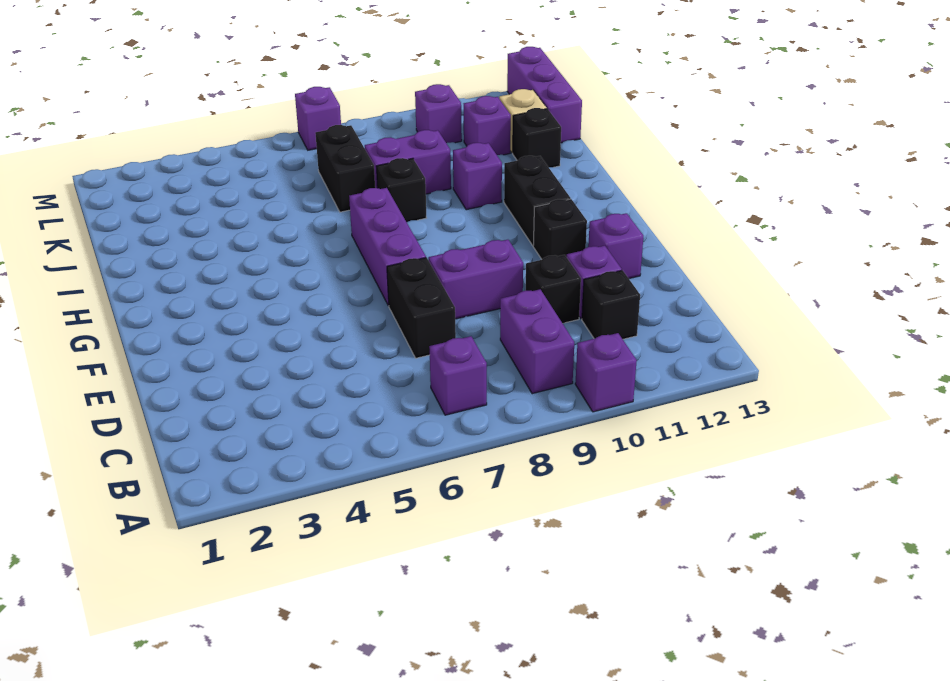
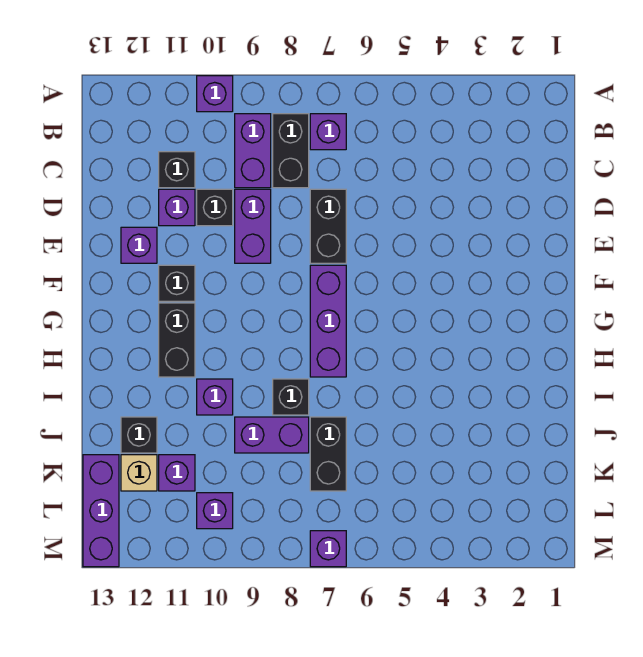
none -> black brick B8:C8 level 1
purple brick E8:E9 level 1 -> purple brick D9:E9 level 1

